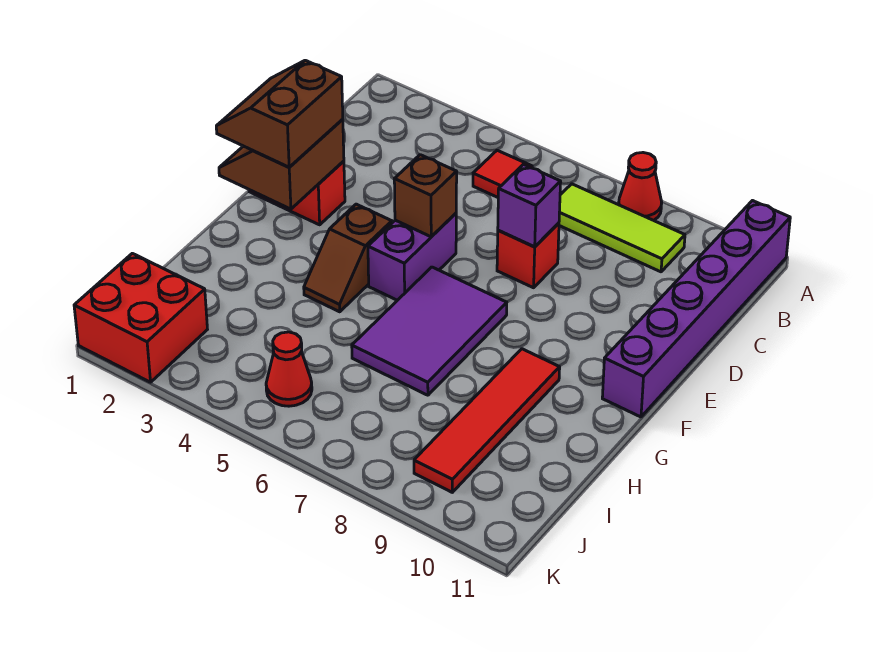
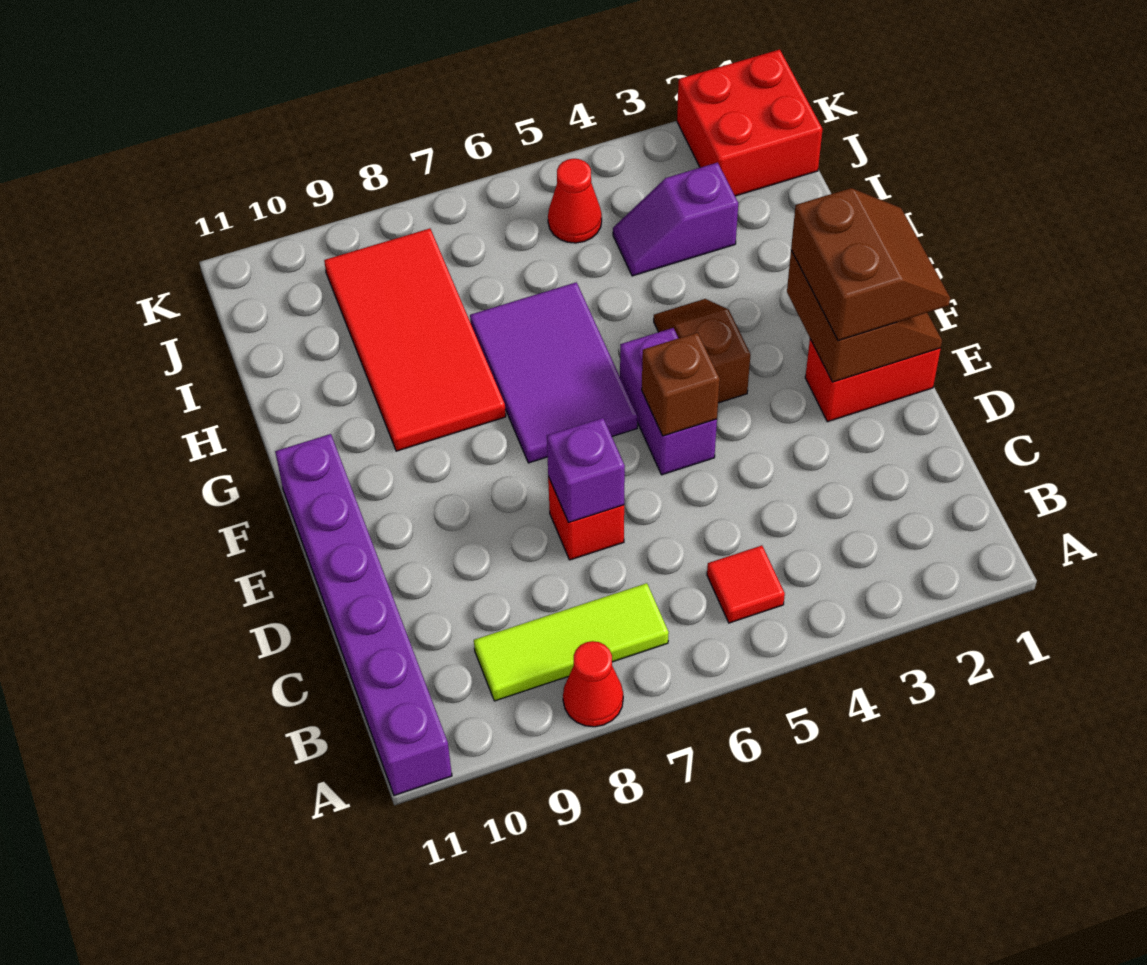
red tile G9:J9 level 1 -> red tile G8:J9 level 1
none -> purple slope I3:I4 level 1 top 3

